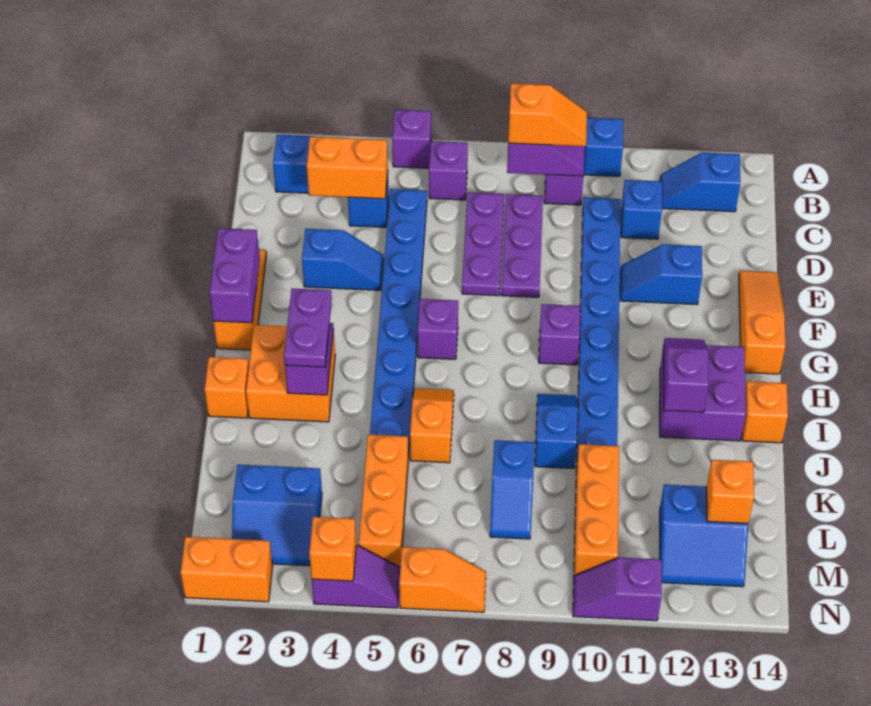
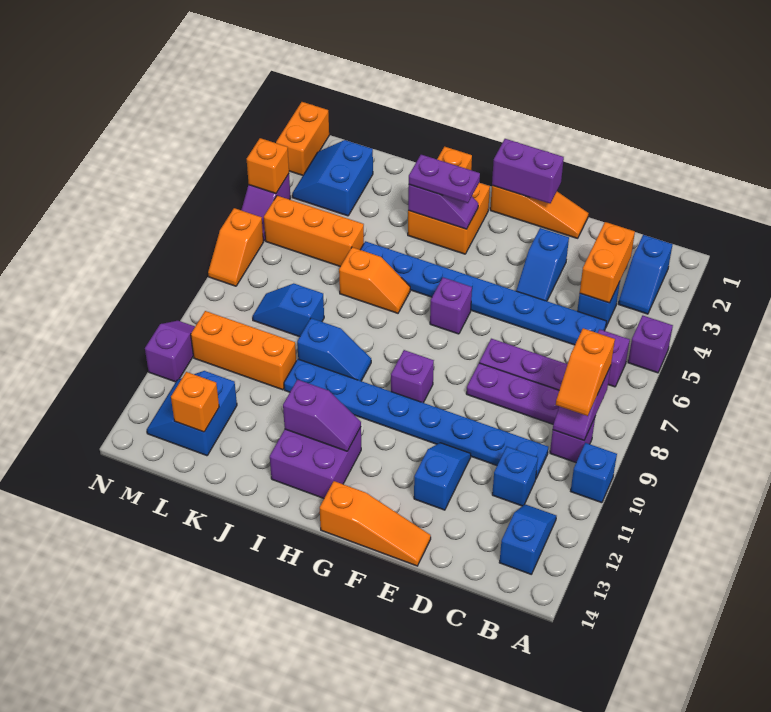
orange brick I14 level 1 -> none

